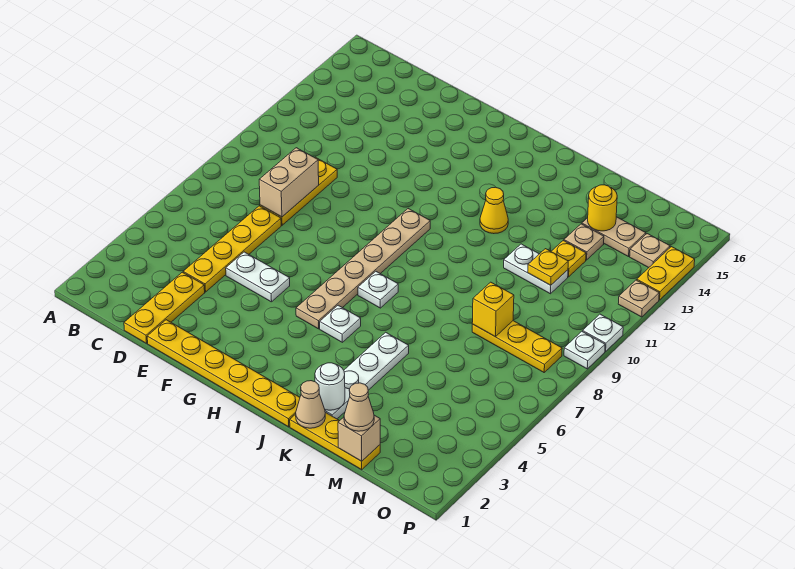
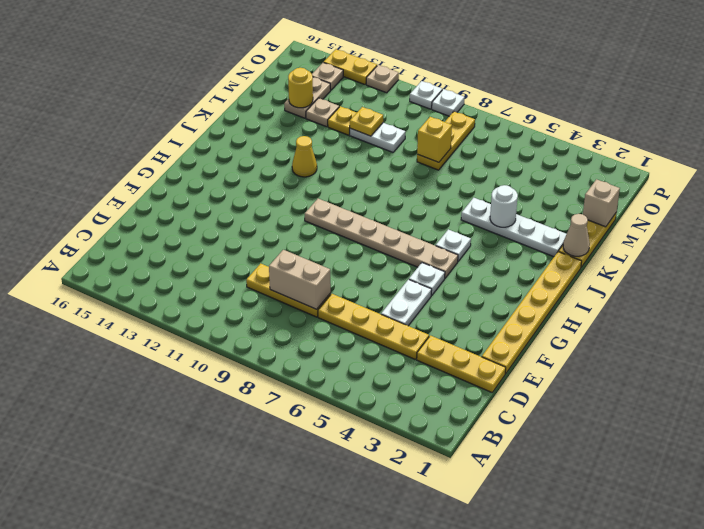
white plate I7 level 1 -> white plate G5 level 1
white round brick K2 level 2 -> white round brick K4 level 2
white plate L11:M11 level 1 -> white plate M10:M11 level 1
tan cone M1 level 3 -> none

